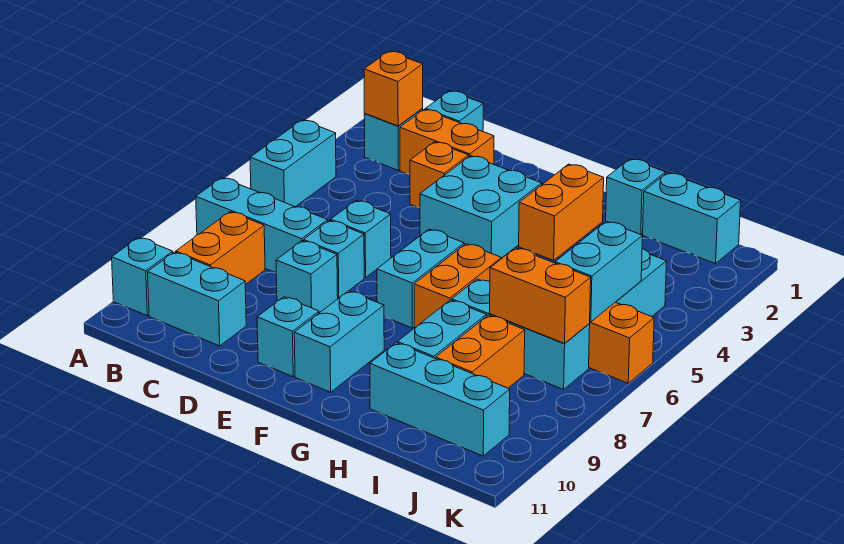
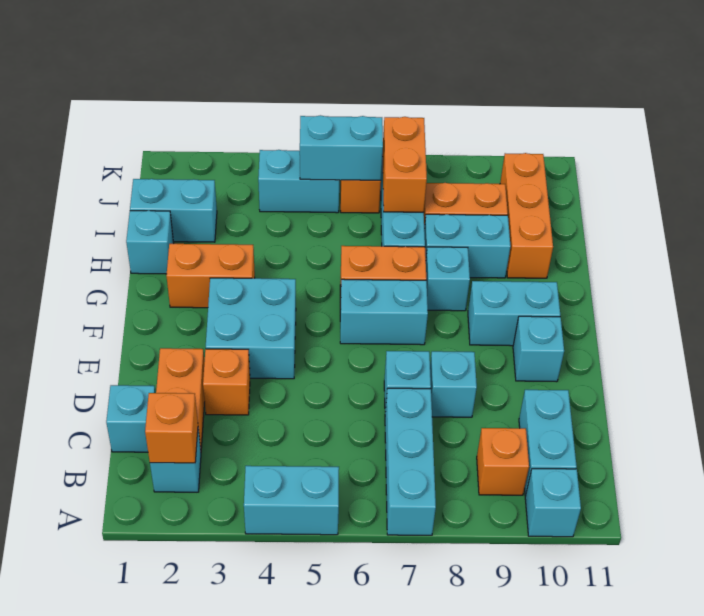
orange brick B8:B9 level 1 -> orange brick B9 level 1
cyan brick D6 level 1 -> cyan brick G8 level 1
cyan brick H10:J10 level 1 -> orange brick H10:J10 level 1
cyan brick I1:J1 level 1 -> cyan brick I1:I2 level 1

